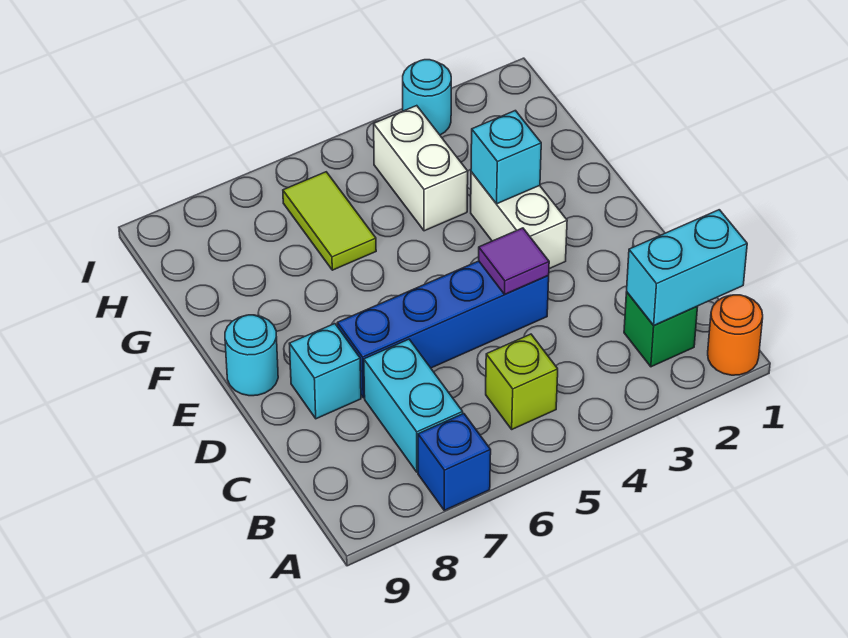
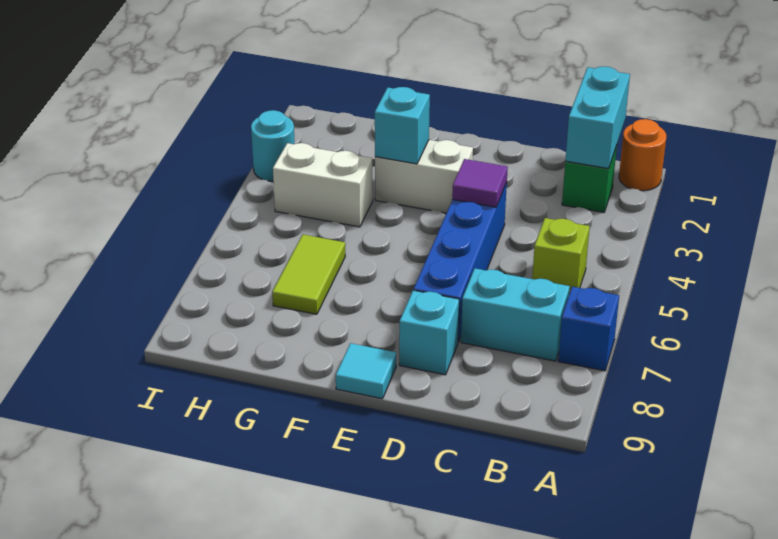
cyan round brick E9 level 1 -> cyan tile E9 level 1
lime tile G6:H6 level 1 -> lime tile G6:G7 level 1

